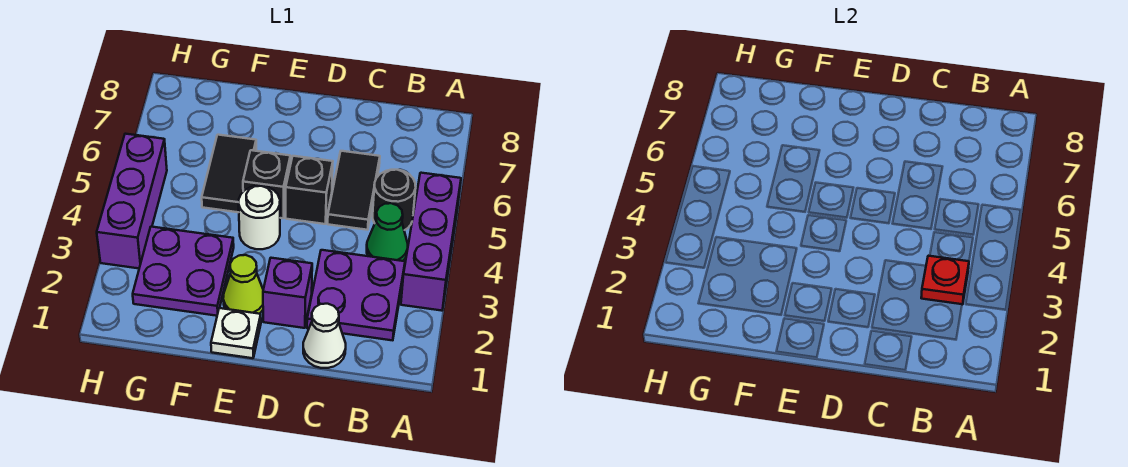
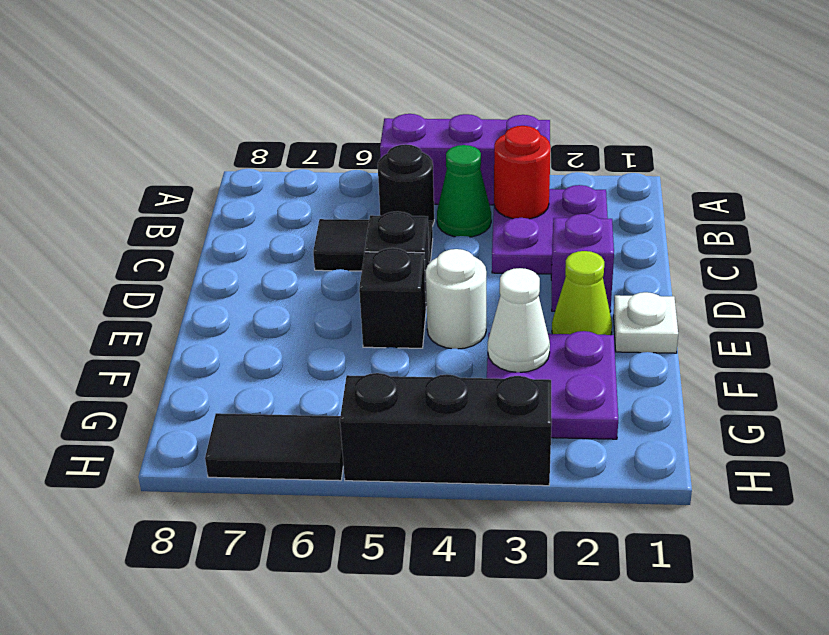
red plate B3 level 2 -> red round brick B3 level 2
white cone C1 level 1 -> white cone F3 level 2
black tile F5:F6 level 1 -> black tile H6:H7 level 1
purple brick H3:H5 level 1 -> black brick H3:H5 level 1

